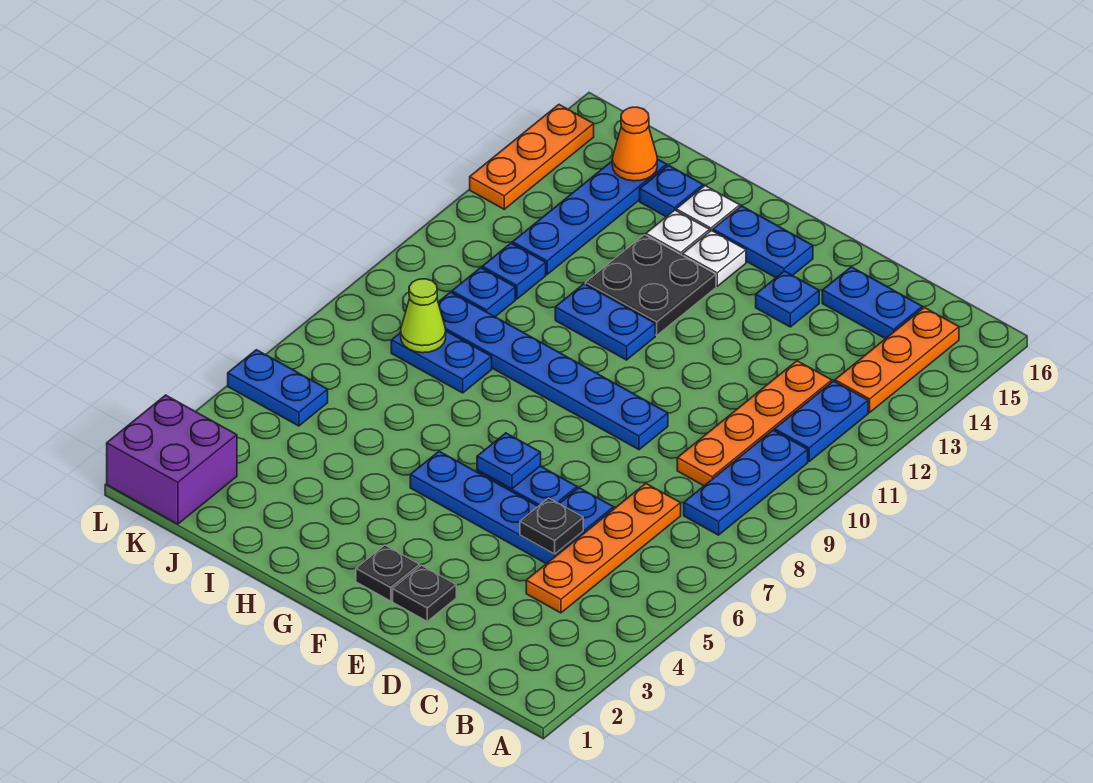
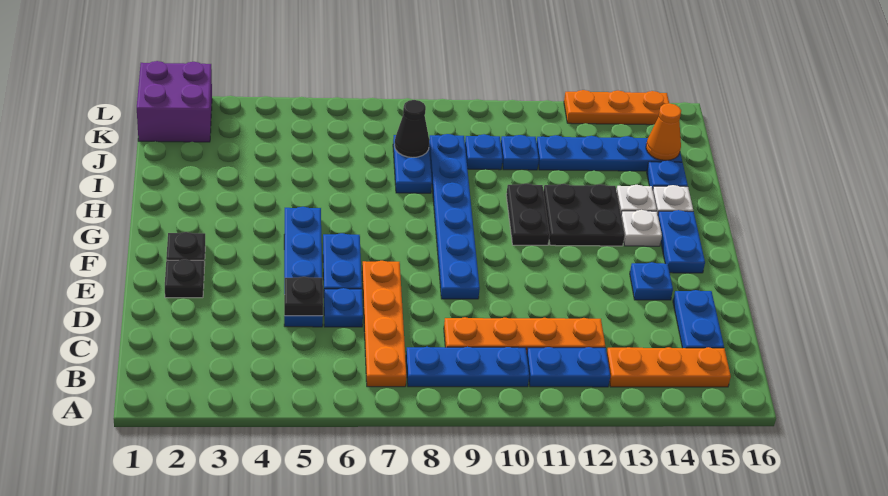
orange plate C4:C7 level 1 -> orange plate B7:E7 level 1
blue plate F6 level 2 -> none
blue plate G11:H11 level 1 -> black plate G11:H11 level 1
lime cone J8 level 2 -> black cone J8 level 2
blue plate K5:L5 level 1 -> none

